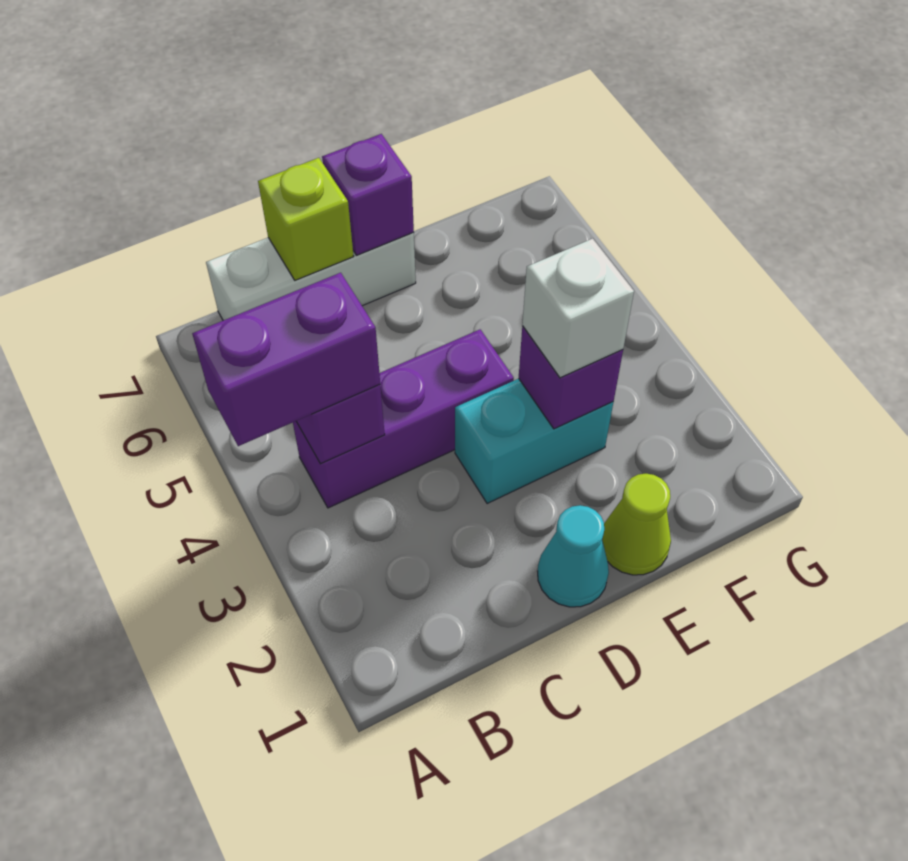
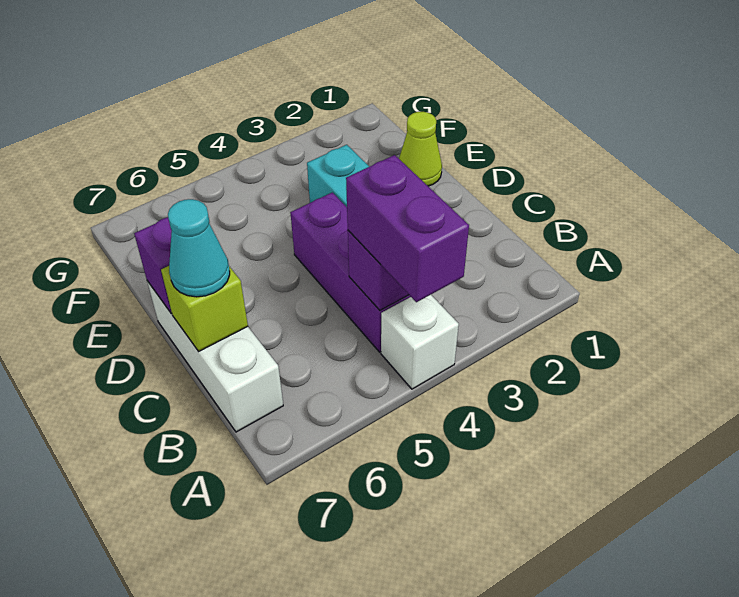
cyan cone D1 level 1 -> cyan cone C7 level 3
purple brick E3 level 2 -> none
white brick E3 level 3 -> white brick A4 level 1

